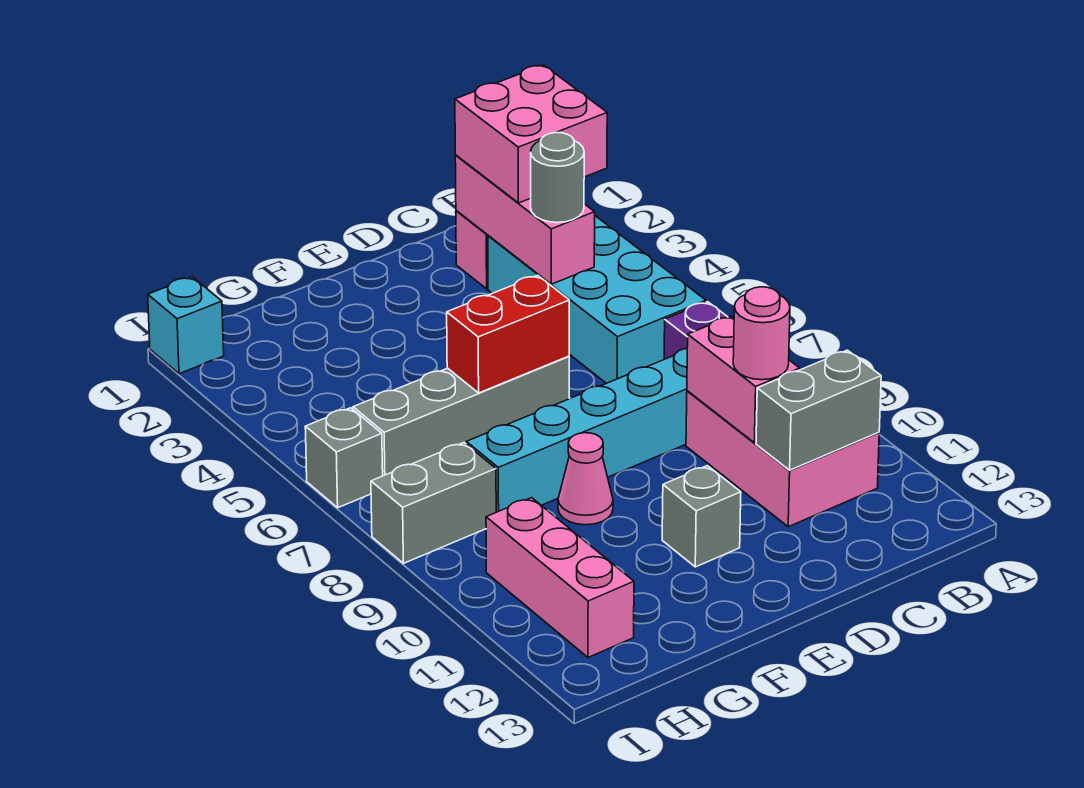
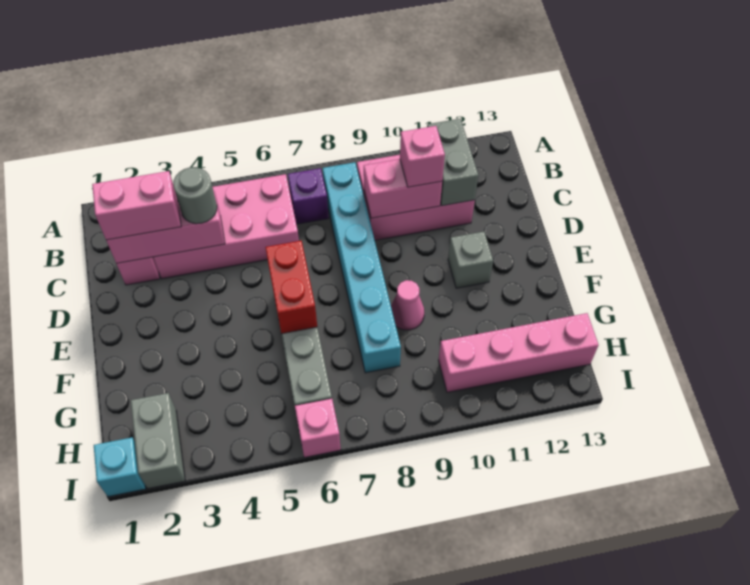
pink brick B2:C3 level 3 -> pink brick C2:C3 level 3
cyan brick B3:C6 level 1 -> pink brick B3:C6 level 1
pink round brick C10 level 3 -> pink brick C10 level 3
grey brick H8:I8 level 1 -> grey brick H2:I2 level 1
pink brick H10:H12 level 1 -> pink brick H10:H13 level 1
grey brick I6 level 1 -> pink brick I6 level 1

